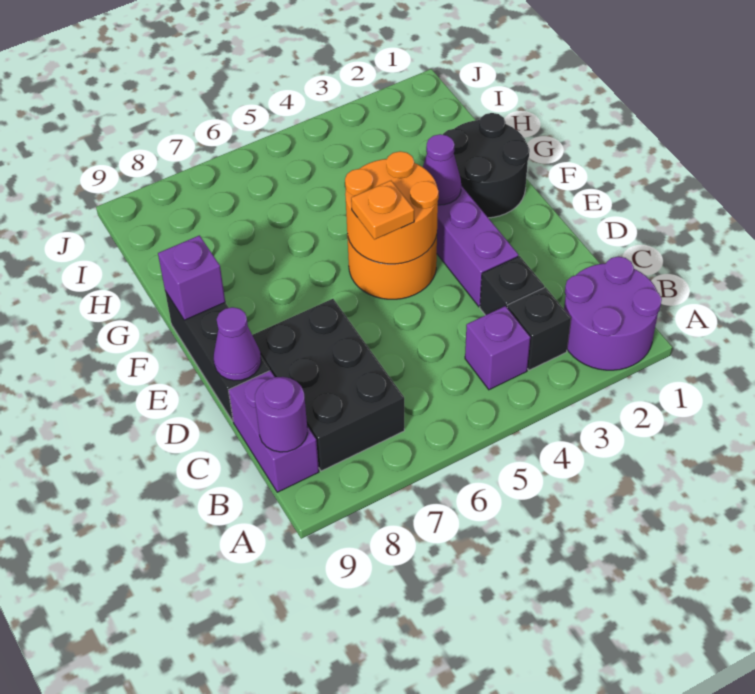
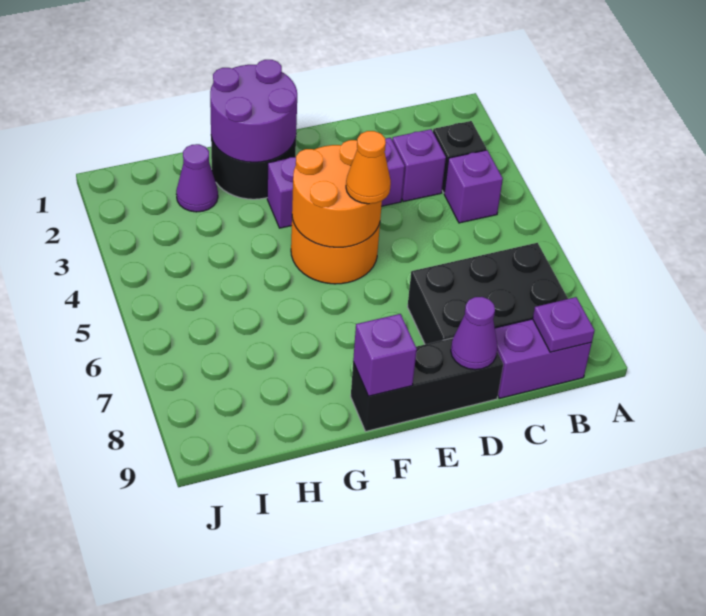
purple round brick A1:B2 level 1 -> purple round brick F1:G2 level 2
purple round brick B9 level 2 -> purple plate B9 level 2
black brick C3 level 1 -> purple brick C3 level 1
orange plate E5 level 3 -> orange cone E5 level 3
purple cone F3 level 2 -> purple cone H2 level 1

